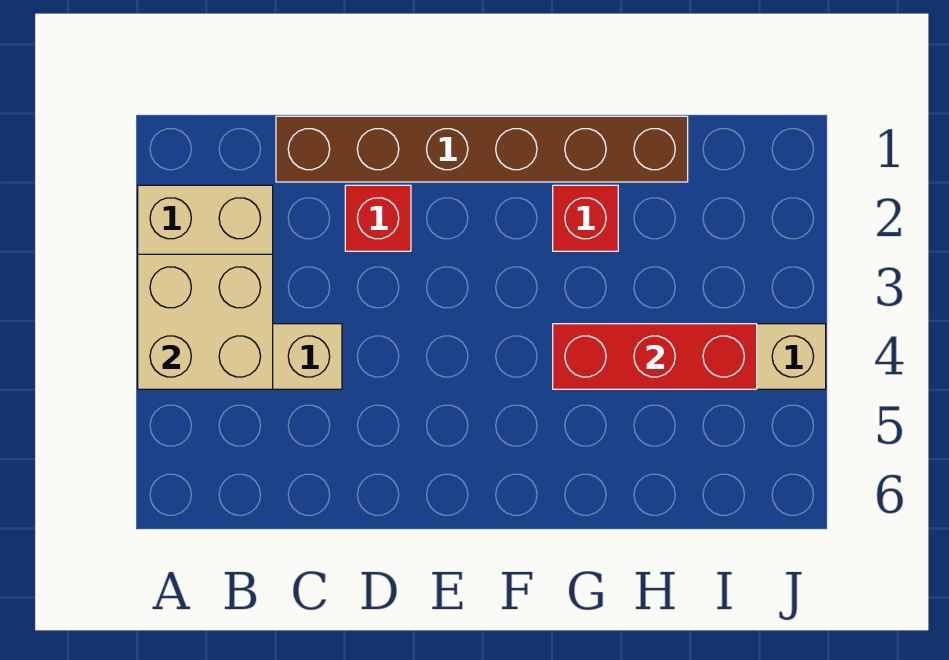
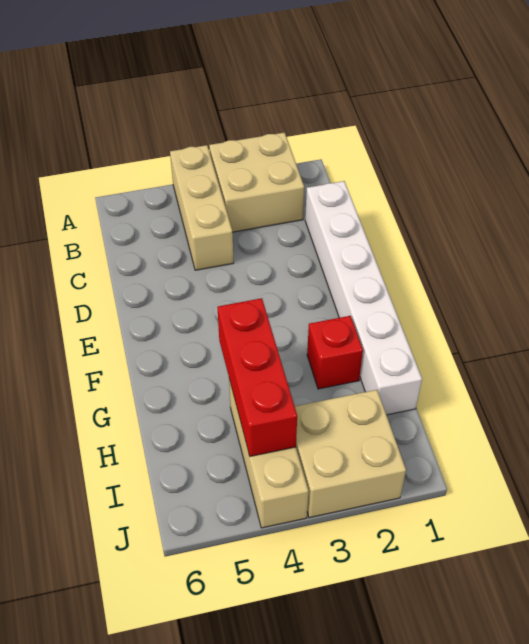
tan brick A3:B4 level 2 -> tan brick I2:J3 level 1
brown brick C1:H1 level 1 -> white brick C1:H1 level 1
red brick D2 level 1 -> none

